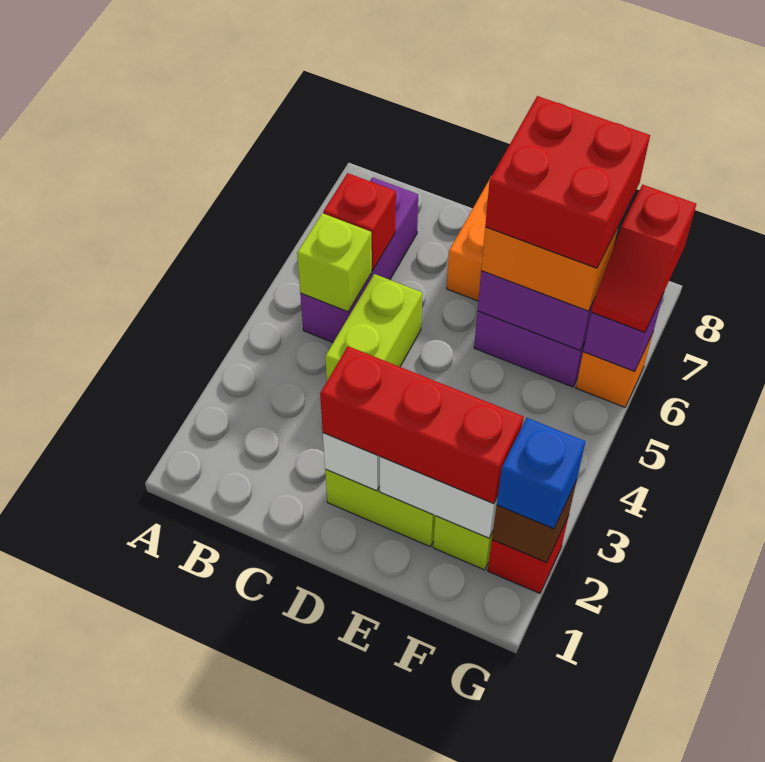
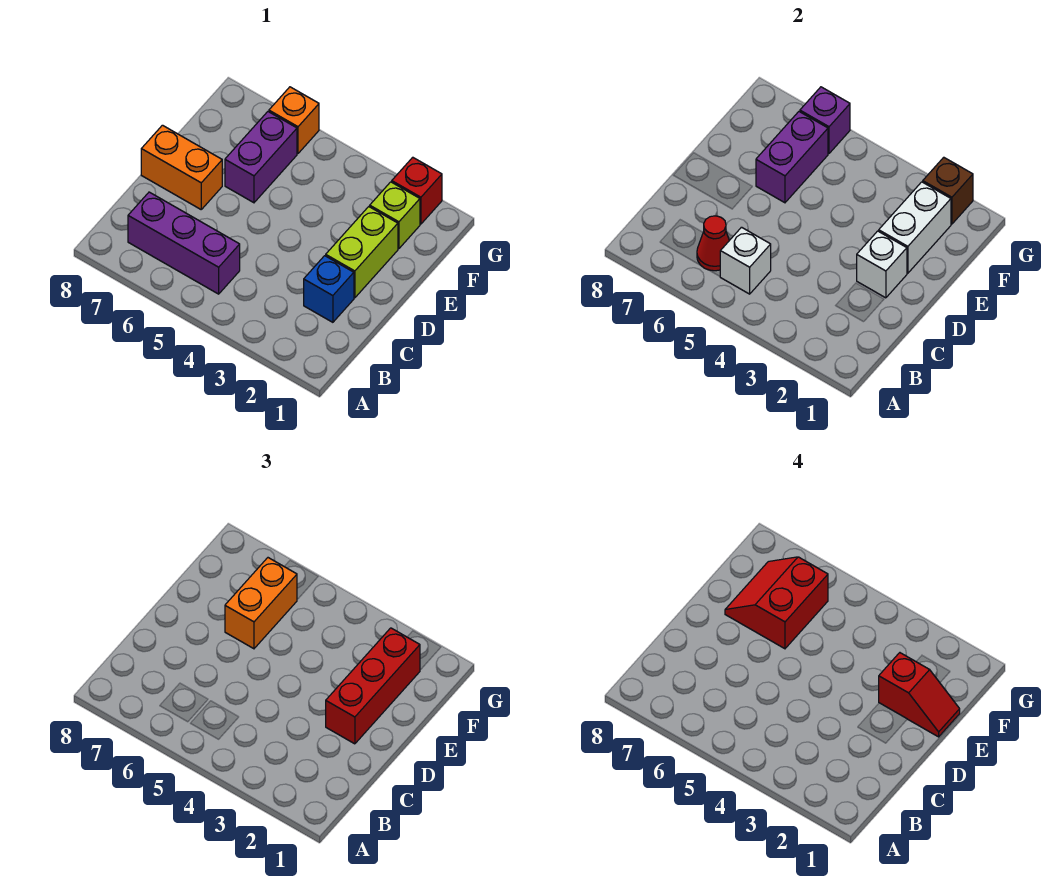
lime brick B5 level 2 -> white brick B5 level 2
red brick B6 level 2 -> red cone B6 level 2
lime brick C4:C5 level 1 -> none
red brick E6:F7 level 4 -> red slope E6:F7 level 4 top 6
blue brick G2 level 3 -> blue brick C2 level 1
red slope G6:G7 level 3 top 7 -> red slope E1:E2 level 4 top 2

